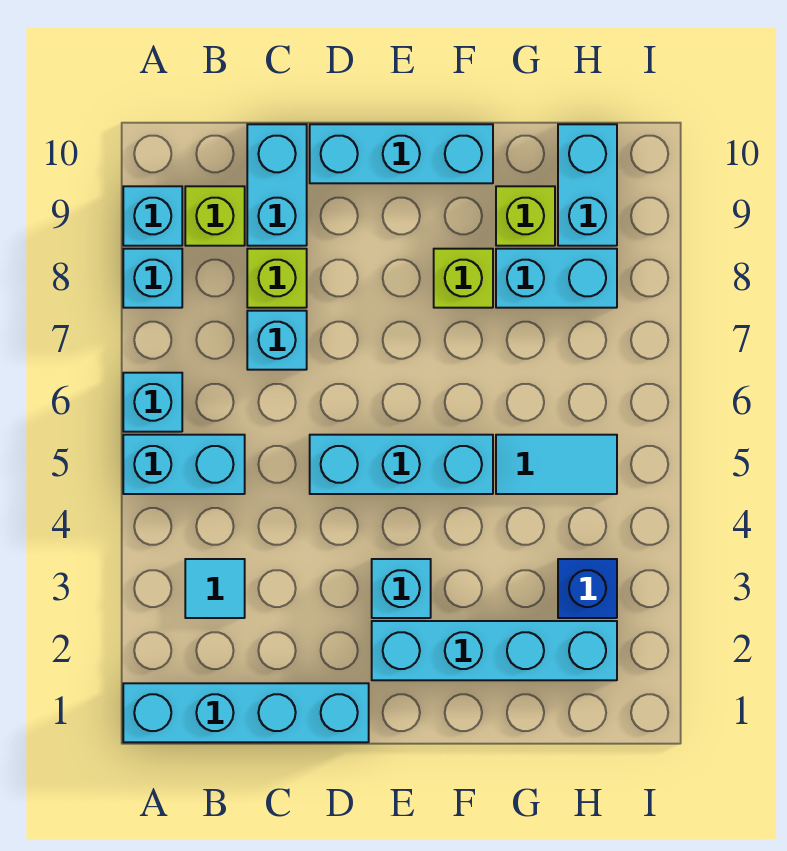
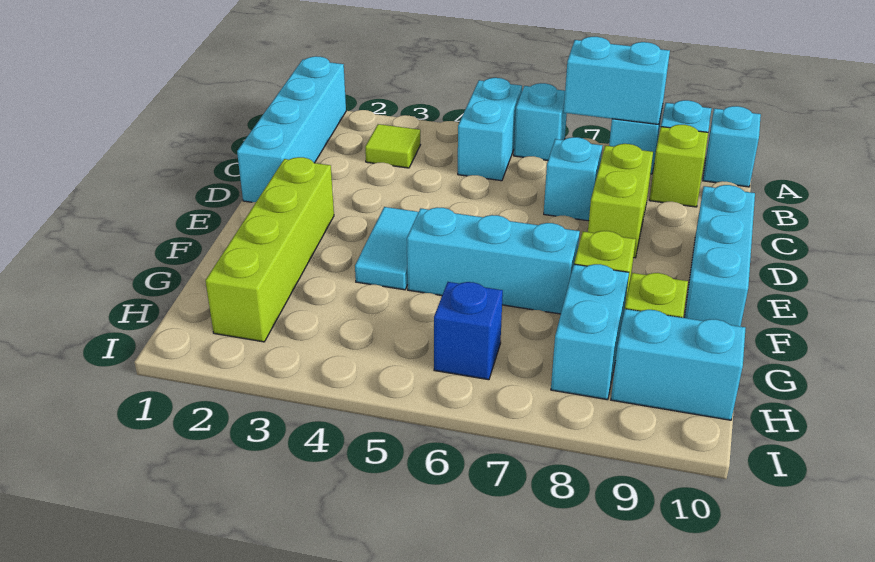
cyan tile B3 level 1 -> lime tile B3 level 1
lime brick C8 level 1 -> lime brick C8:D8 level 1
cyan brick C9:C10 level 1 -> cyan brick A7:A8 level 2
cyan brick D5:F5 level 1 -> cyan brick F5:F7 level 1
cyan brick E2:H2 level 1 -> lime brick E2:H2 level 1
cyan brick E3 level 1 -> cyan brick A10 level 1
cyan tile G5:H5 level 1 -> cyan tile E4:F4 level 1
blue brick H3 level 1 -> blue brick H6 level 1

